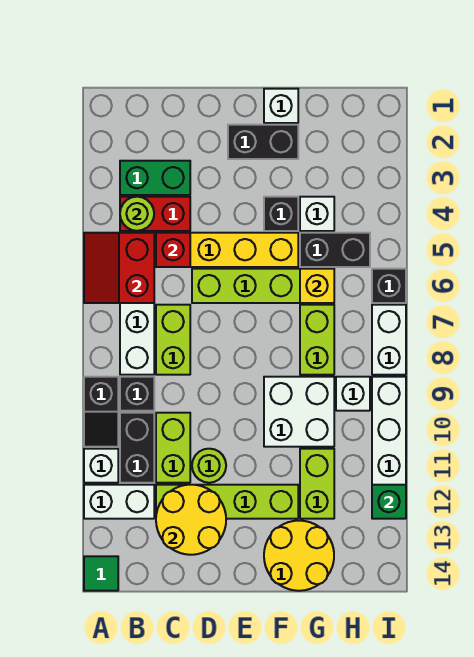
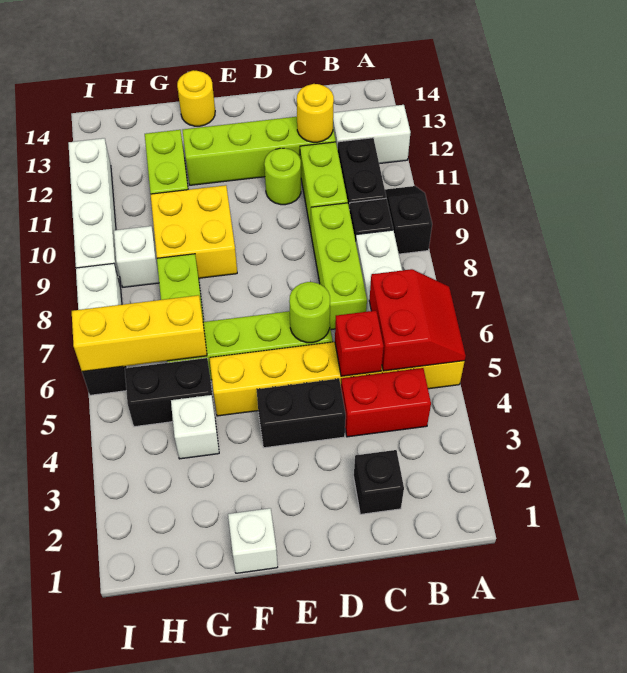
white brick A11 level 1 -> none
green tile A14 level 1 -> none
green brick B3:C3 level 1 -> none
lime round brick B4 level 2 -> lime round brick D6 level 2
lime brick C7:C8 level 1 -> lime brick C7:C9 level 1
yellow round brick C12:D13 level 2 -> yellow round brick C12 level 2
black brick E2:F2 level 1 -> black brick D4:E4 level 1
black brick F4 level 1 -> black brick C2 level 1
white brick F9:G10 level 1 -> yellow brick F9:G10 level 1
yellow round brick F13:G14 level 1 -> yellow round brick F14 level 1
yellow brick G6 level 2 -> yellow brick G6:I6 level 2
green brick I12 level 2 -> none

